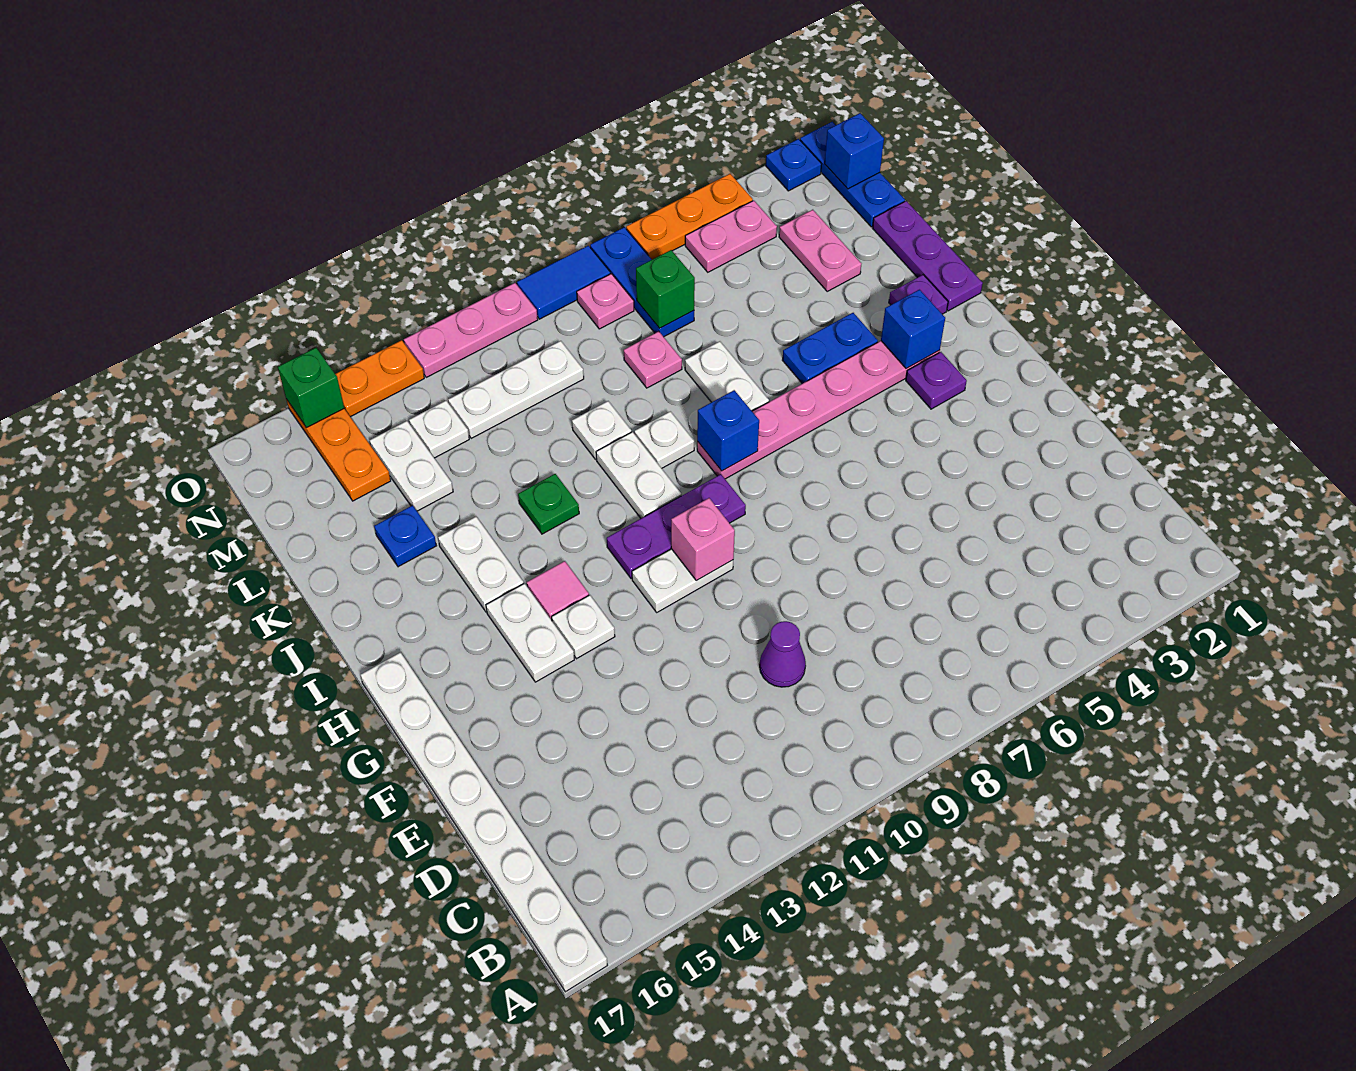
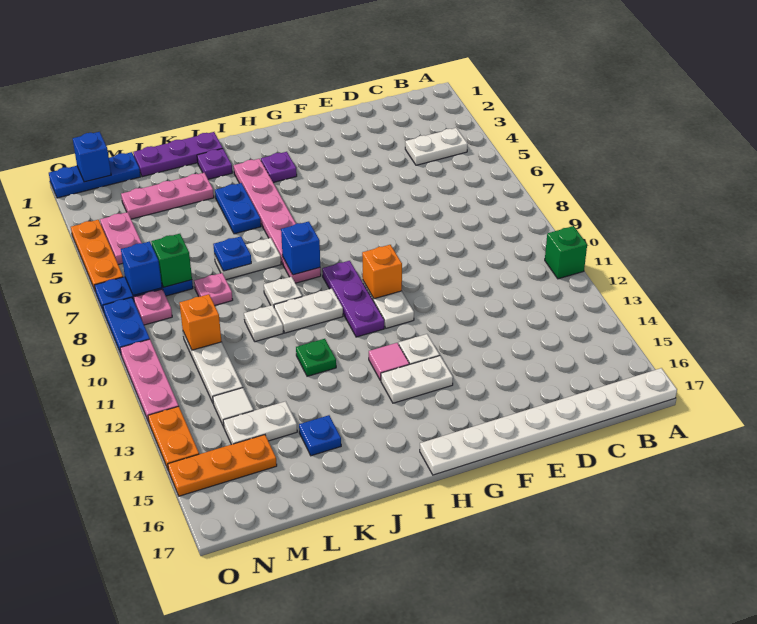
purple cone D10 level 1 -> none
pink brick G10 level 2 -> orange brick G10 level 2
blue brick I3 level 2 -> blue brick N7 level 2
white plate I14:J14 level 1 -> white plate B4:C4 level 1
pink plate L3:M3 level 1 -> pink plate K3:M3 level 1
none -> orange brick M10 level 2
white plate M13 level 1 -> white tile M13 level 1
blue plate O2 level 1 -> blue plate K7 level 2
blue tile O8:O9 level 1 -> blue plate O8:O9 level 1
green brick O15 level 2 -> green brick A11 level 1

